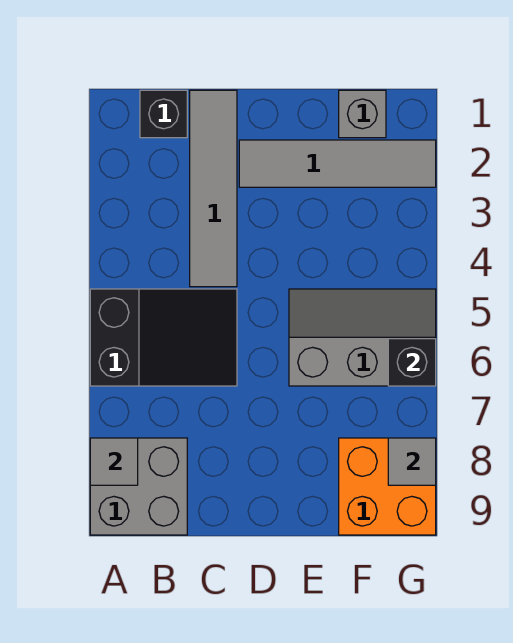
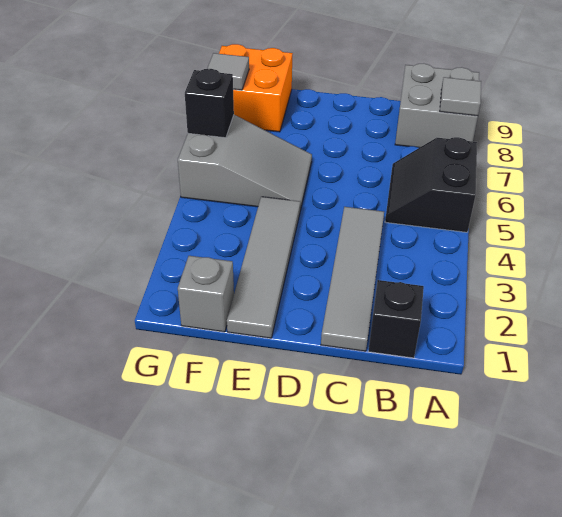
black slope A5:C6 level 1 top A -> black slope A5:B6 level 1 top A
grey tile D2:G2 level 1 -> grey tile E1:E4 level 1
grey slope E5:G6 level 1 top 6 -> grey slope E5:G6 level 1 top G

